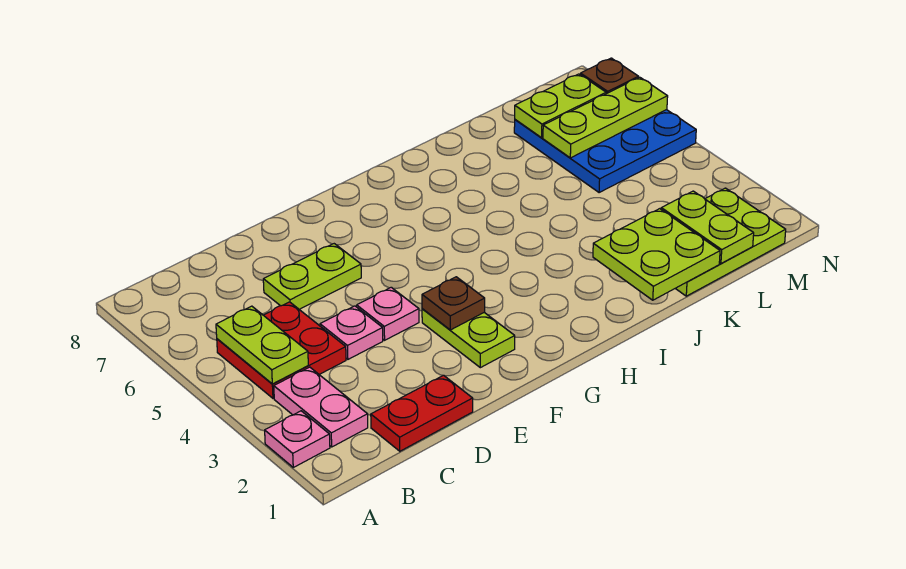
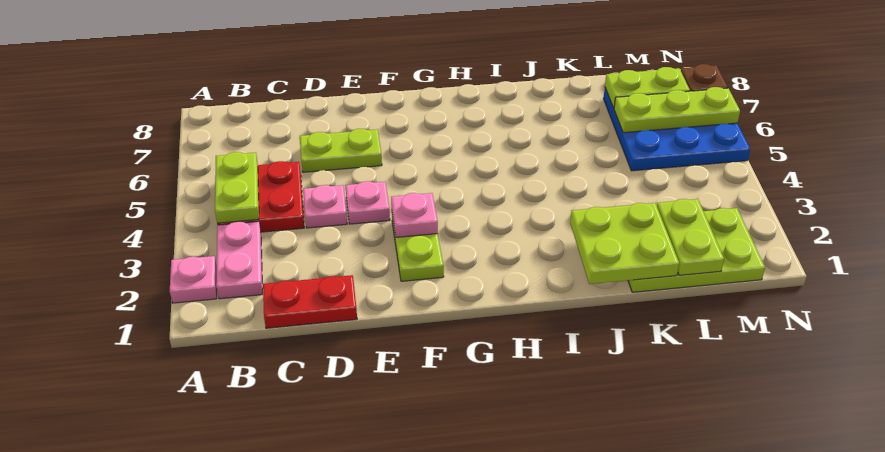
brown plate F3 level 2 -> pink plate F3 level 2

